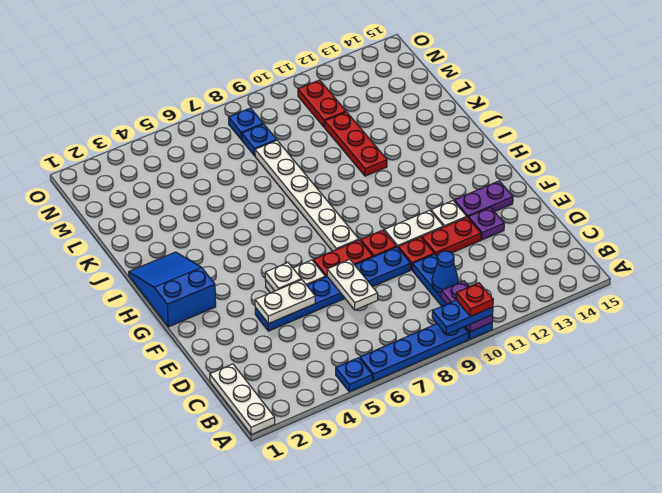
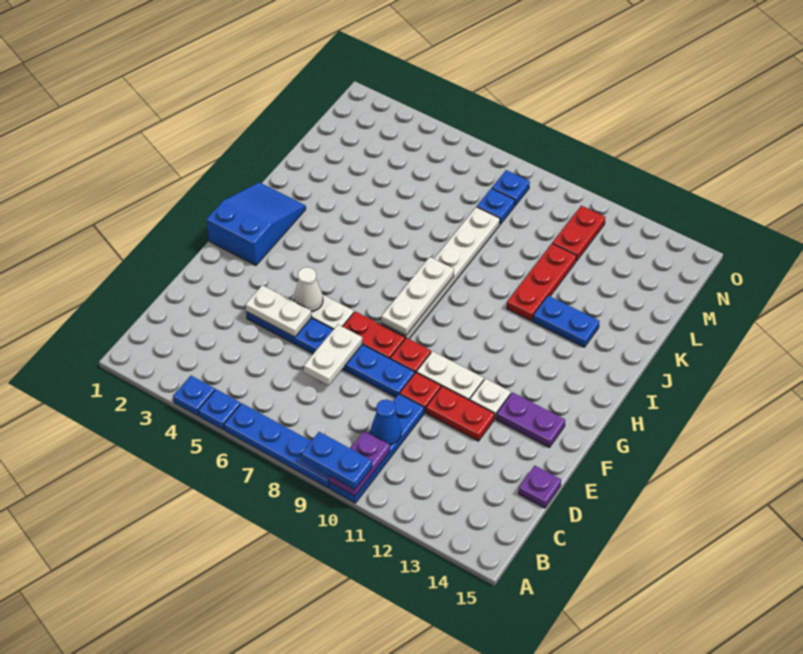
white plate A1:C1 level 1 -> white plate G8:I8 level 2
none -> blue plate A4 level 1
red plate A10 level 4 -> none
purple plate E13 level 1 -> purple plate D15 level 1
white plate F5 level 2 -> white cone F5 level 2
none -> blue plate J12:J13 level 1

